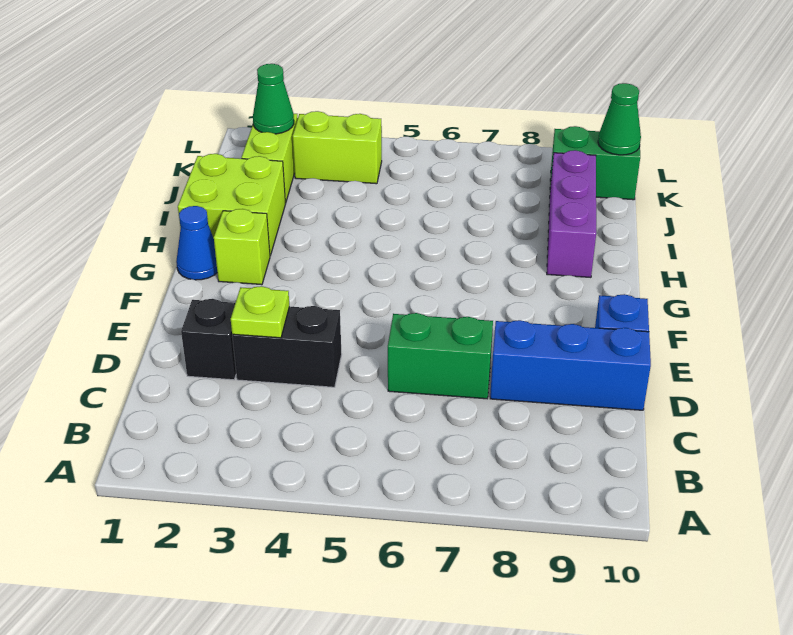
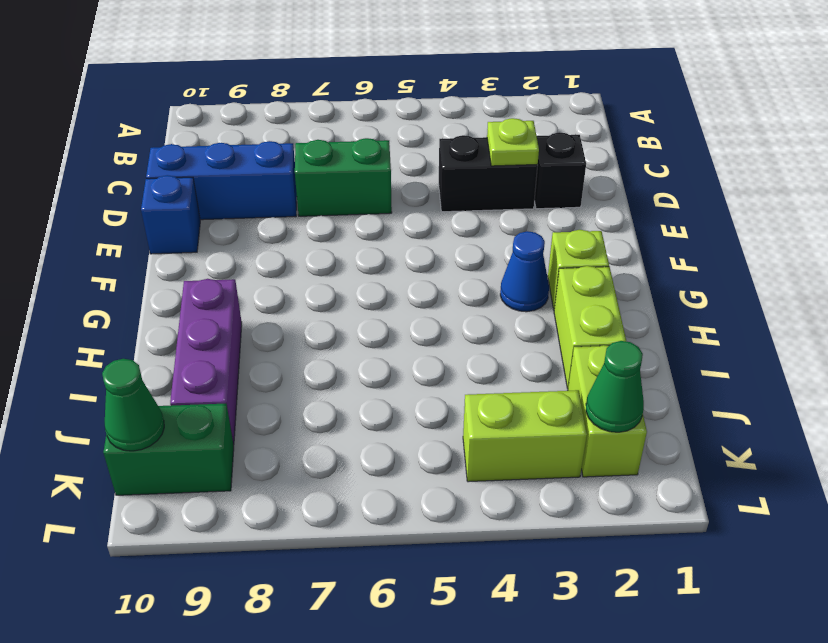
blue cone G1 level 1 -> blue cone G3 level 1
lime brick H1:I2 level 1 -> lime brick H2:I2 level 1

